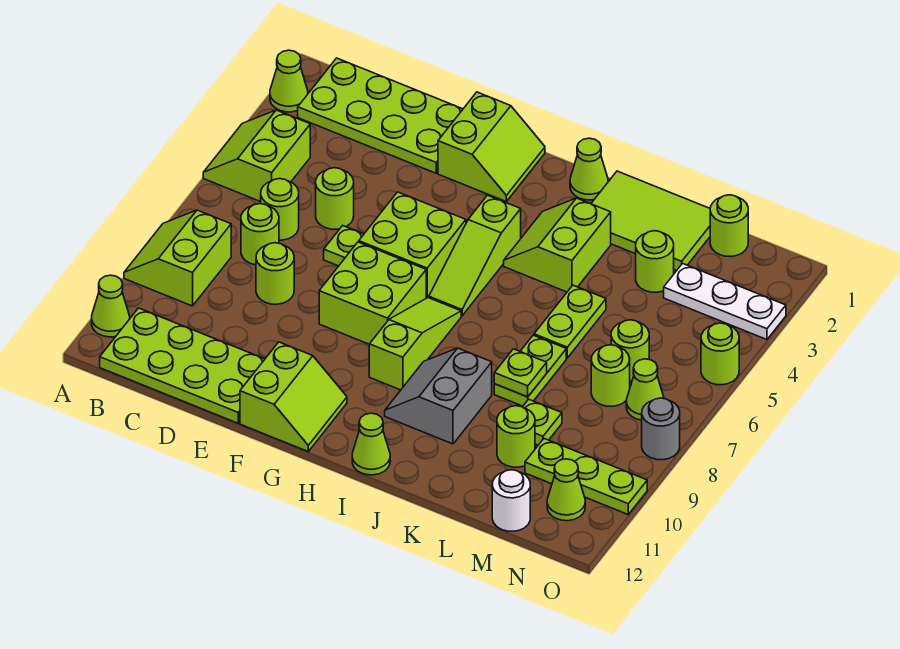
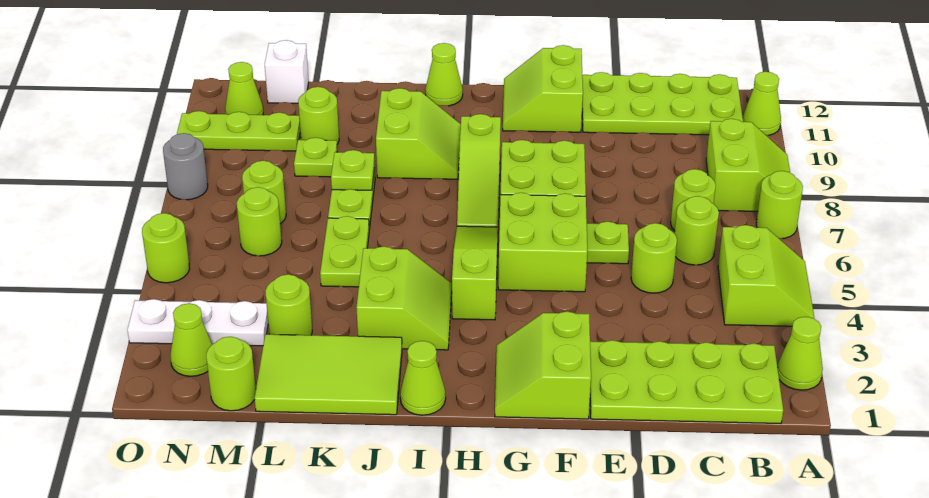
lime round brick D8 level 1 -> lime round brick A7 level 1
grey slope I9:J10 level 1 top J -> lime slope I9:J10 level 1 top J
white round brick M12 level 1 -> white brick M12 level 1
lime cone N7 level 1 -> lime cone N2 level 1

